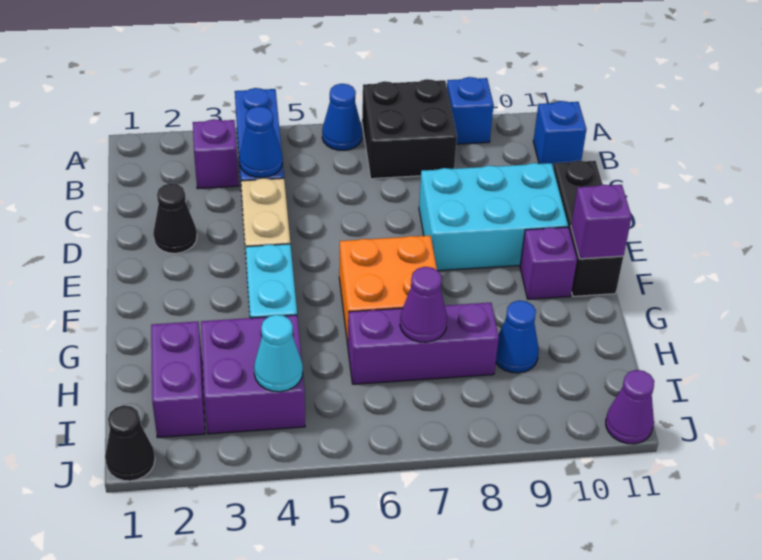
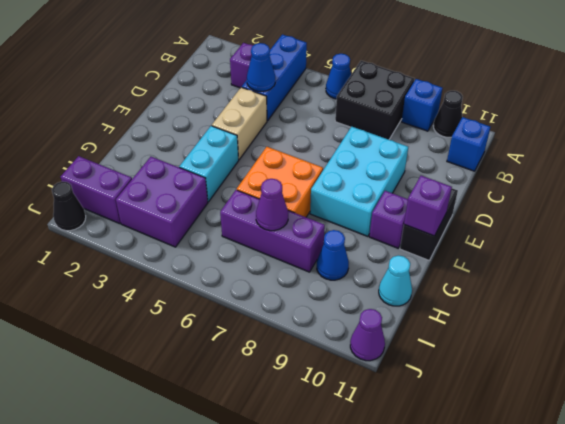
black cone D2 level 1 -> black cone A10 level 1
cyan brick D8:E10 level 1 -> cyan brick D8:F9 level 1
black brick D11:F11 level 1 -> black brick E11:F11 level 1
purple brick H2:I2 level 1 -> purple brick I1:I2 level 1
cyan cone I4 level 2 -> cyan cone H11 level 1

